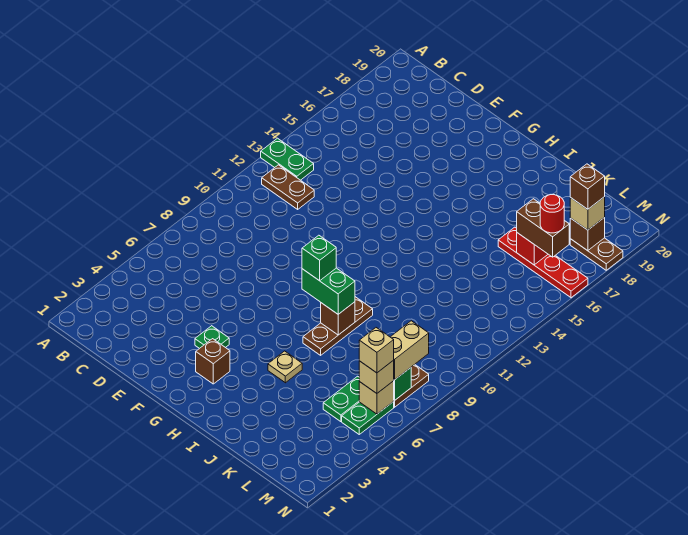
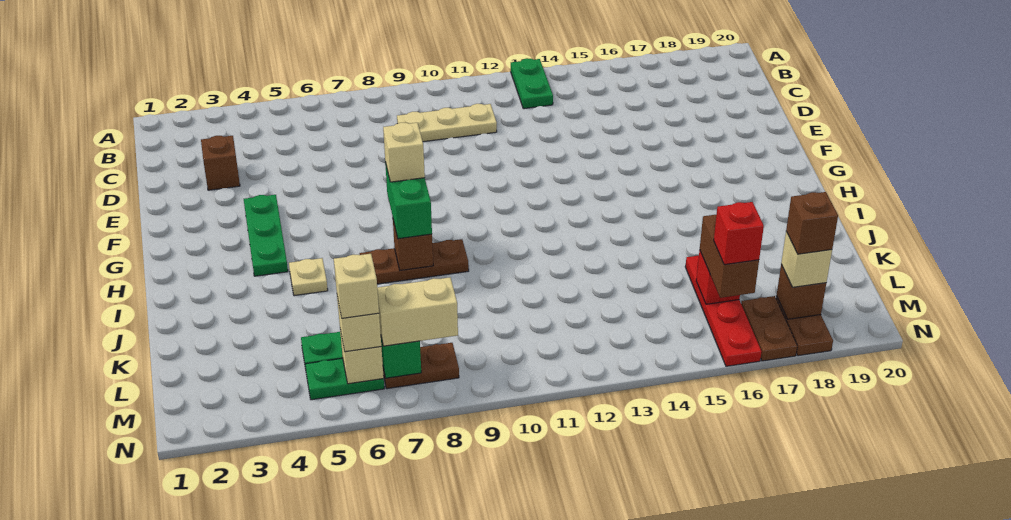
brown plate B12:C12 level 1 -> brown plate M17:N17 level 1
none -> tan plate C9:C11 level 1
green plate F4 level 1 -> green plate F4:H4 level 1
brown brick G3 level 1 -> brown brick D3 level 1
green brick H8 level 4 -> tan brick H8 level 4
red round brick M16 level 4 -> red brick M16 level 4

